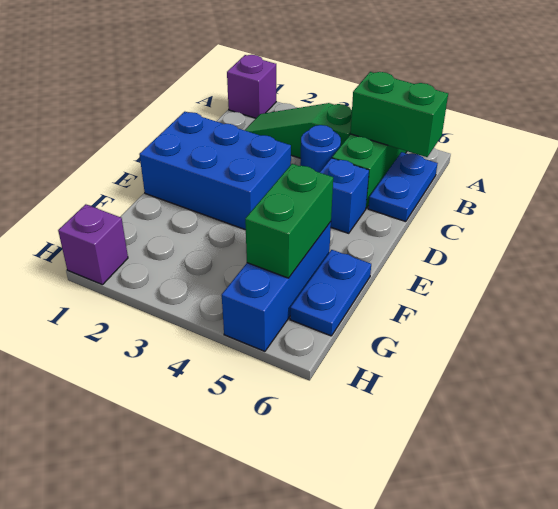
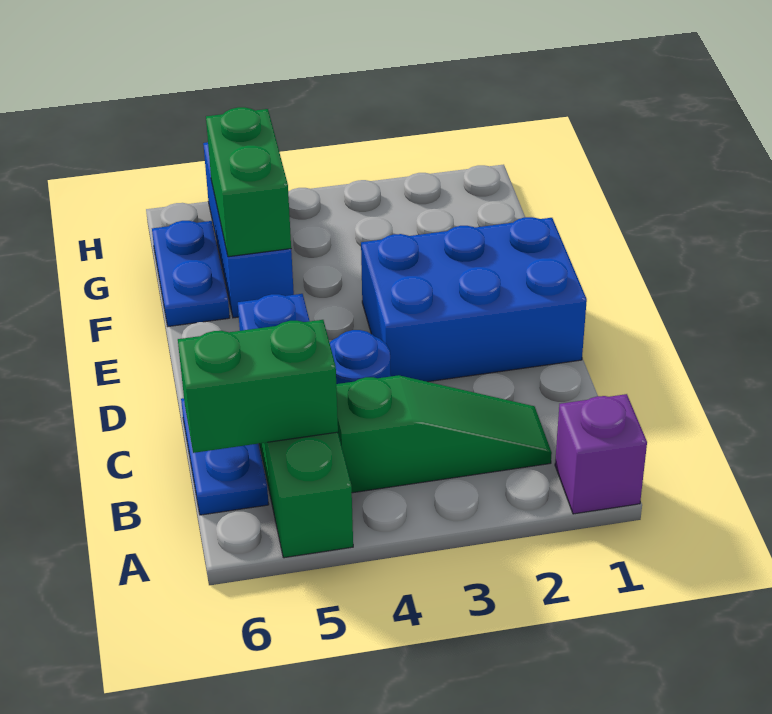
purple brick H1 level 1 -> none

